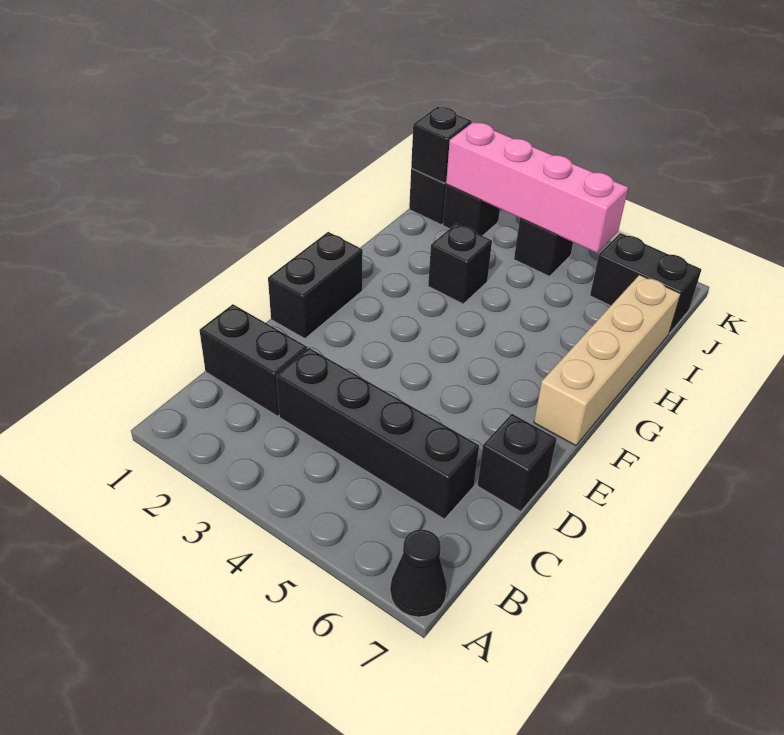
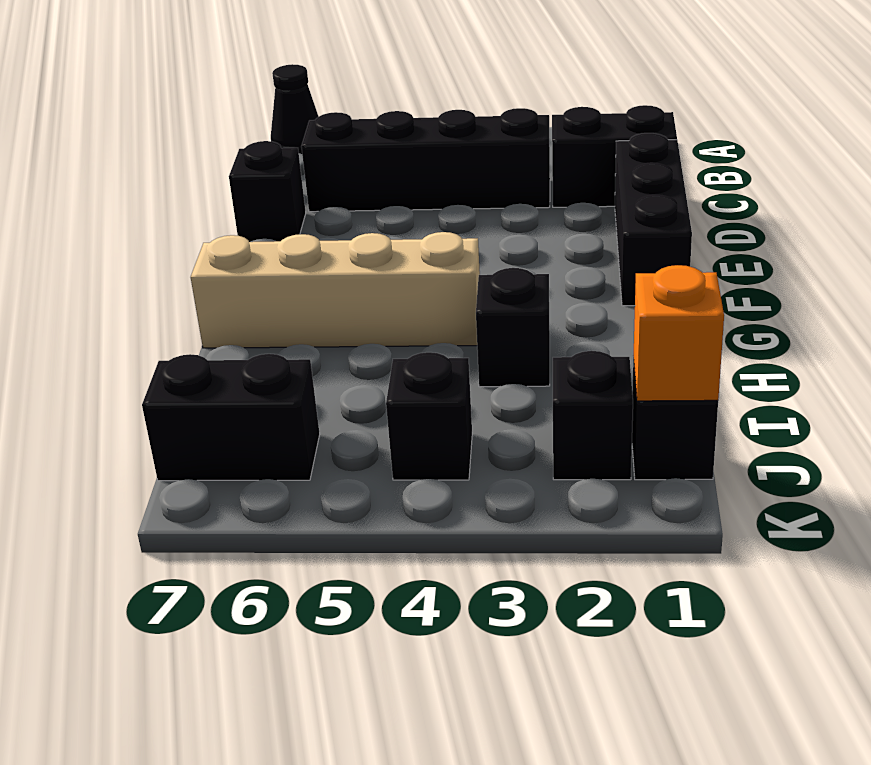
black brick E1:F1 level 1 -> black brick D1:F1 level 1
tan brick F7:I7 level 1 -> tan brick G4:G7 level 1
black brick J1 level 2 -> orange brick J1 level 2
pink brick J2:J5 level 2 -> none

